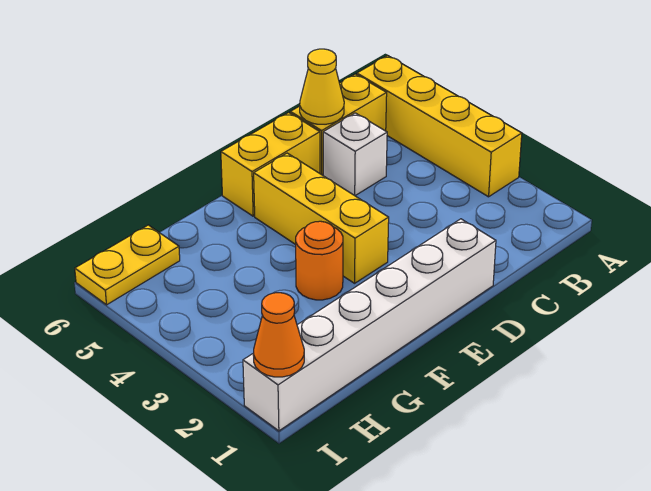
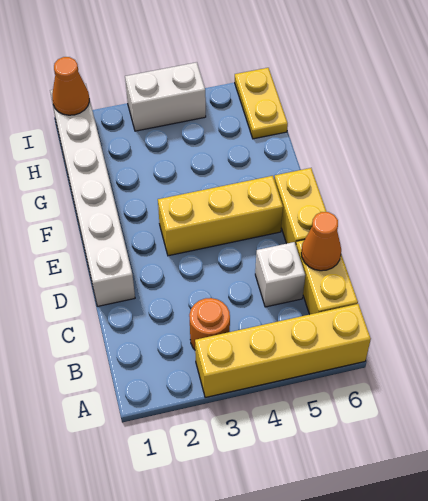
yellow cone C6 level 2 -> orange cone C6 level 2
orange round brick F3 level 1 -> orange round brick B3 level 1
none -> white brick I3:I4 level 1

